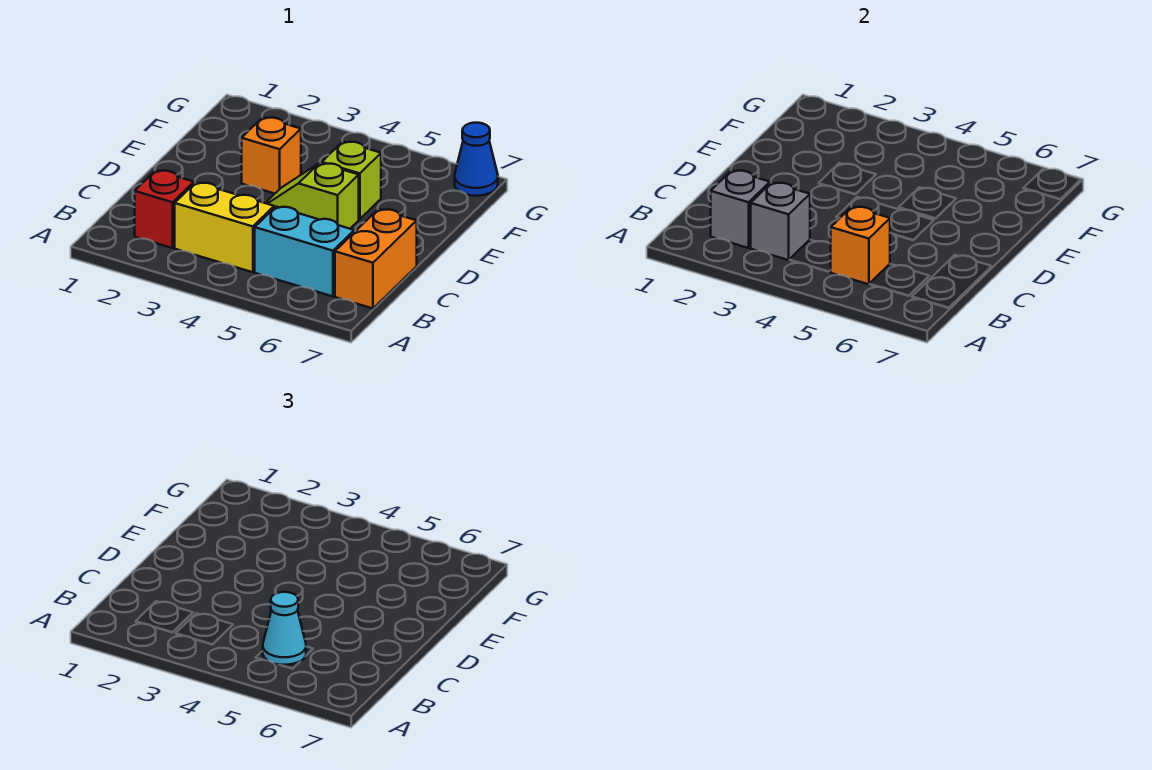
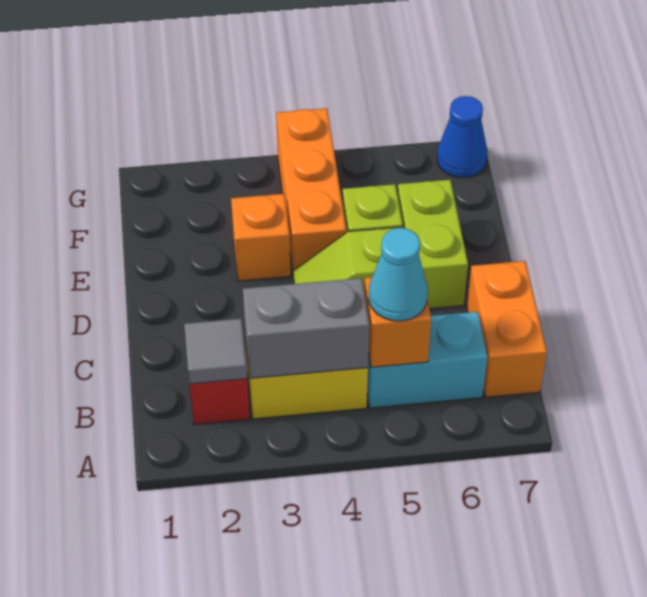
grey brick B2 level 2 -> grey tile B2 level 2
grey brick B3 level 2 -> grey brick B3:B4 level 2
none -> lime brick D6:E6 level 1
none -> orange brick E4:G4 level 1

